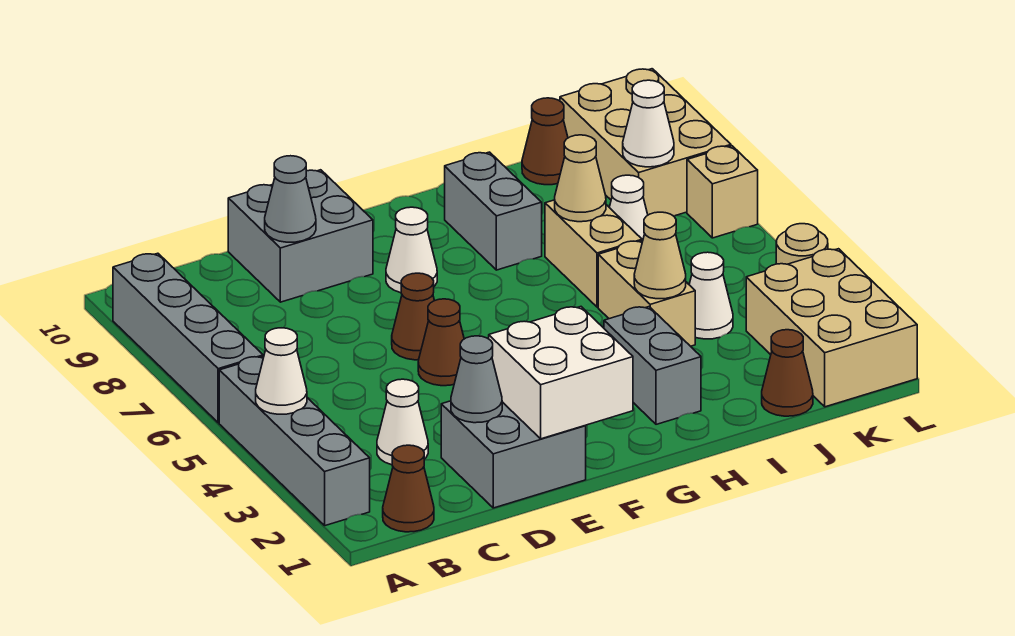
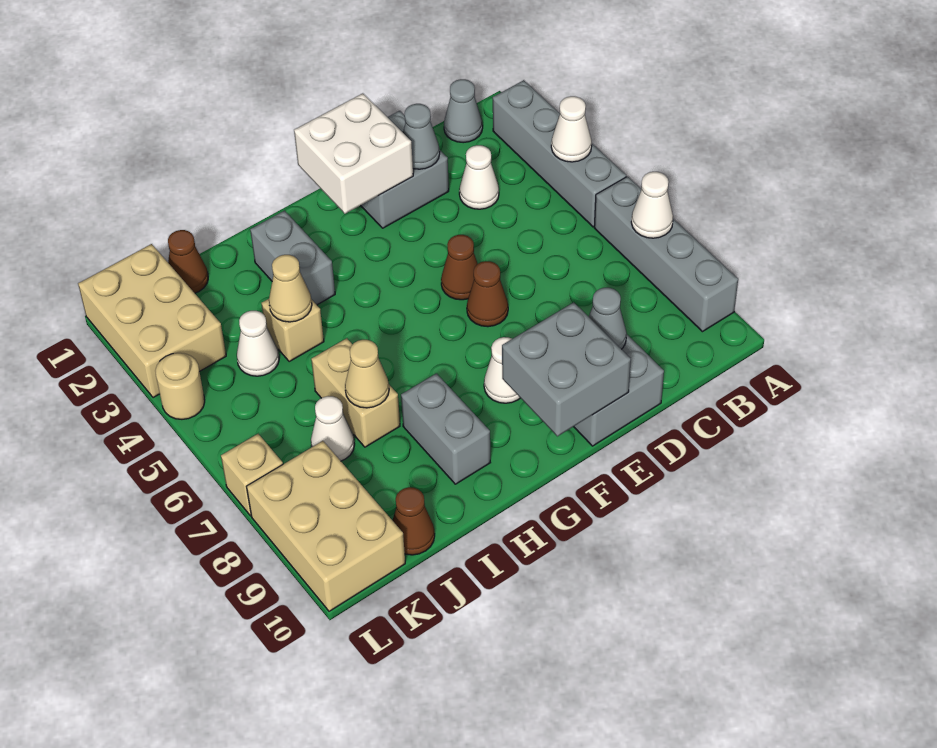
brown cone B1 level 1 -> grey cone B1 level 1
none -> grey brick E9:F10 level 2
tan brick I4:I5 level 1 -> tan brick I4 level 1
white cone K8 level 2 -> white cone A7 level 2

